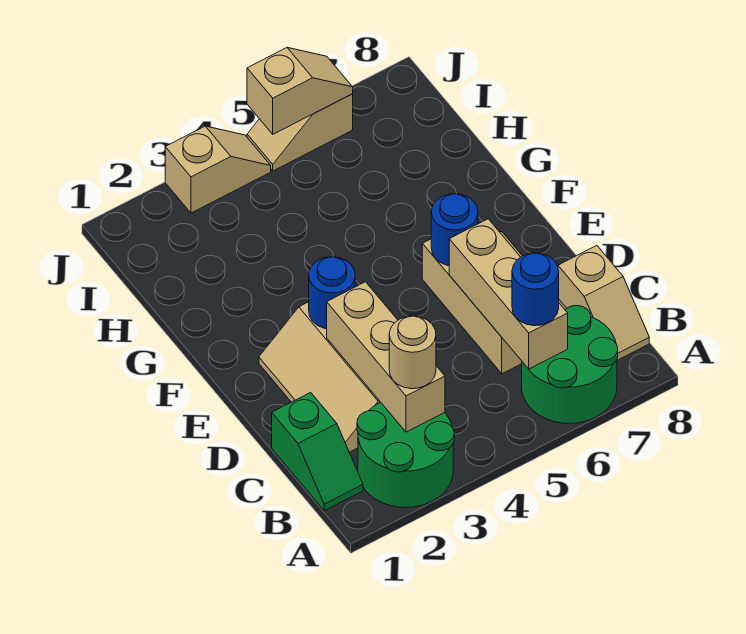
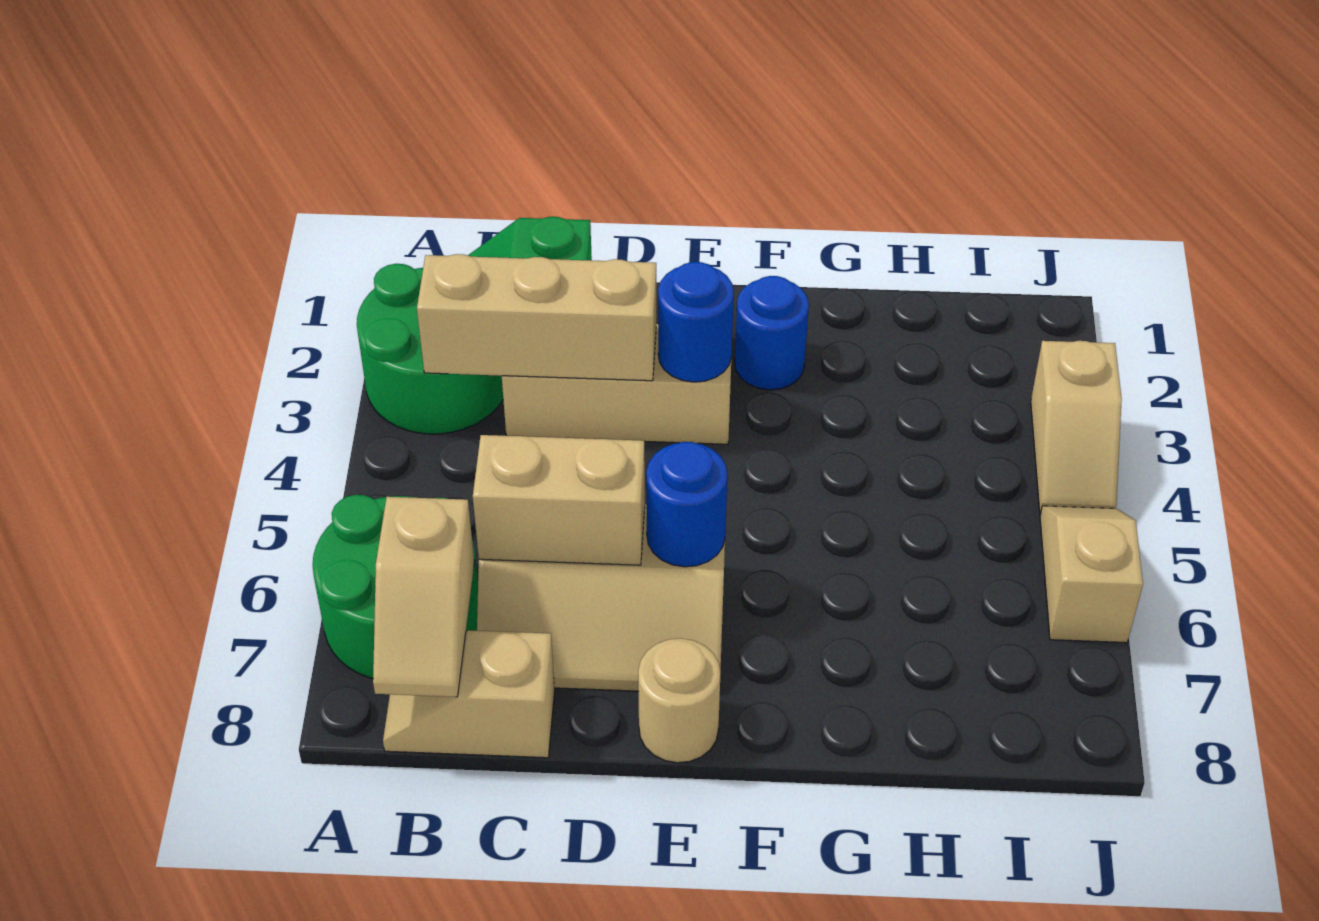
tan round brick B3 level 3 -> tan round brick E8 level 1
tan brick B6:D6 level 2 -> tan brick C6:D6 level 2
blue round brick B6 level 3 -> blue round brick F2 level 1
tan slope J5:J6 level 2 top 5 -> tan slope B7:B8 level 2 top 7

